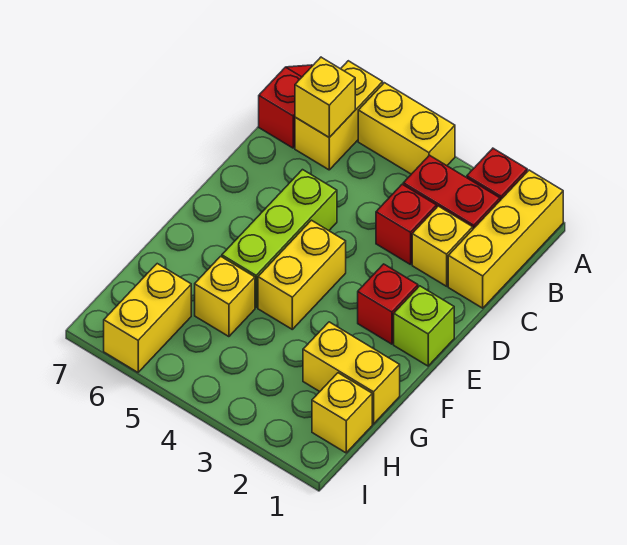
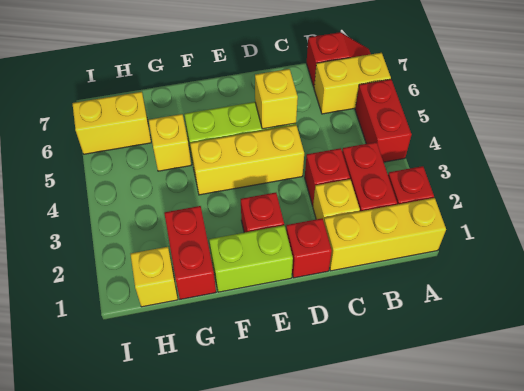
yellow brick A4:A5 level 1 -> red brick A4:A5 level 1
yellow brick B6 level 2 -> yellow brick D5 level 2
none -> red brick D1 level 1
lime brick E1 level 1 -> lime brick E1:F1 level 1
yellow brick E4:F4 level 1 -> yellow brick D4:F4 level 1
yellow brick G1:G2 level 1 -> red brick G1:G2 level 1

